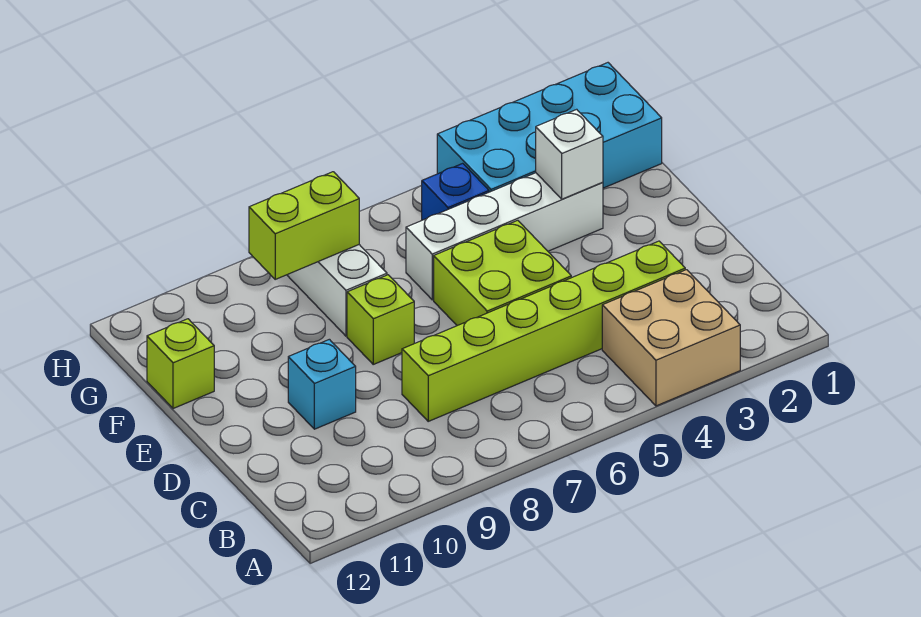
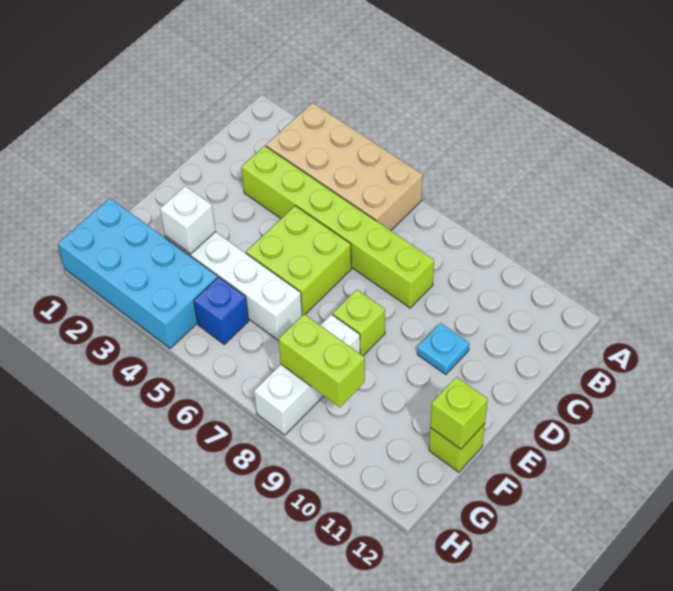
tan brick A3:B4 level 1 -> tan brick A3:B6 level 1
cyan brick D10 level 1 -> cyan plate D10 level 1
none -> lime brick F12 level 2

